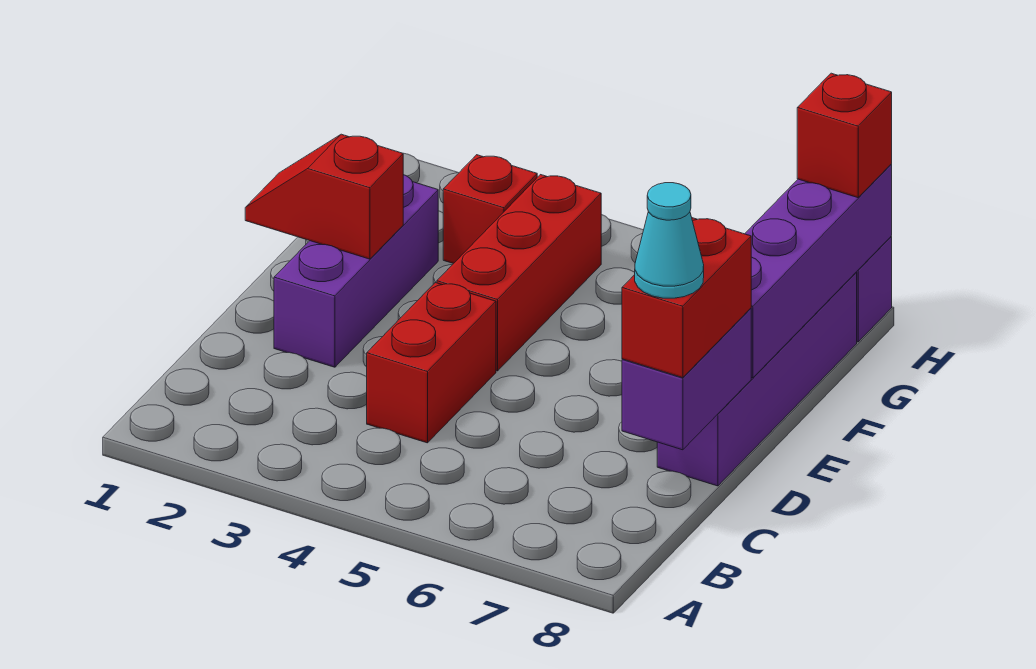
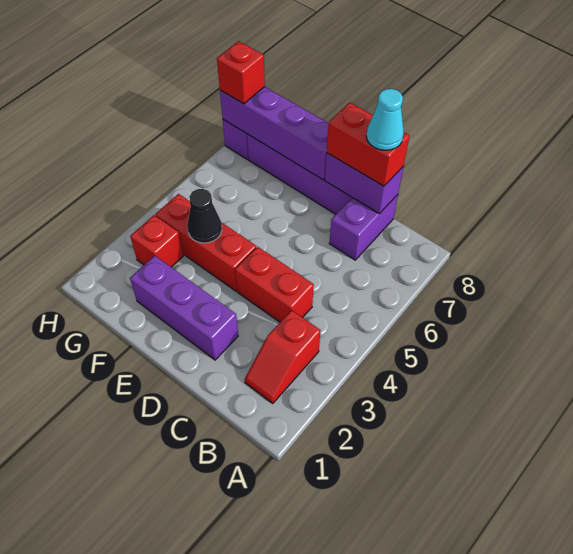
none -> purple brick C7:C8 level 1
red slope E1:E2 level 2 top 2 -> red slope B2:B3 level 1 top 3
none -> black cone F4 level 2

